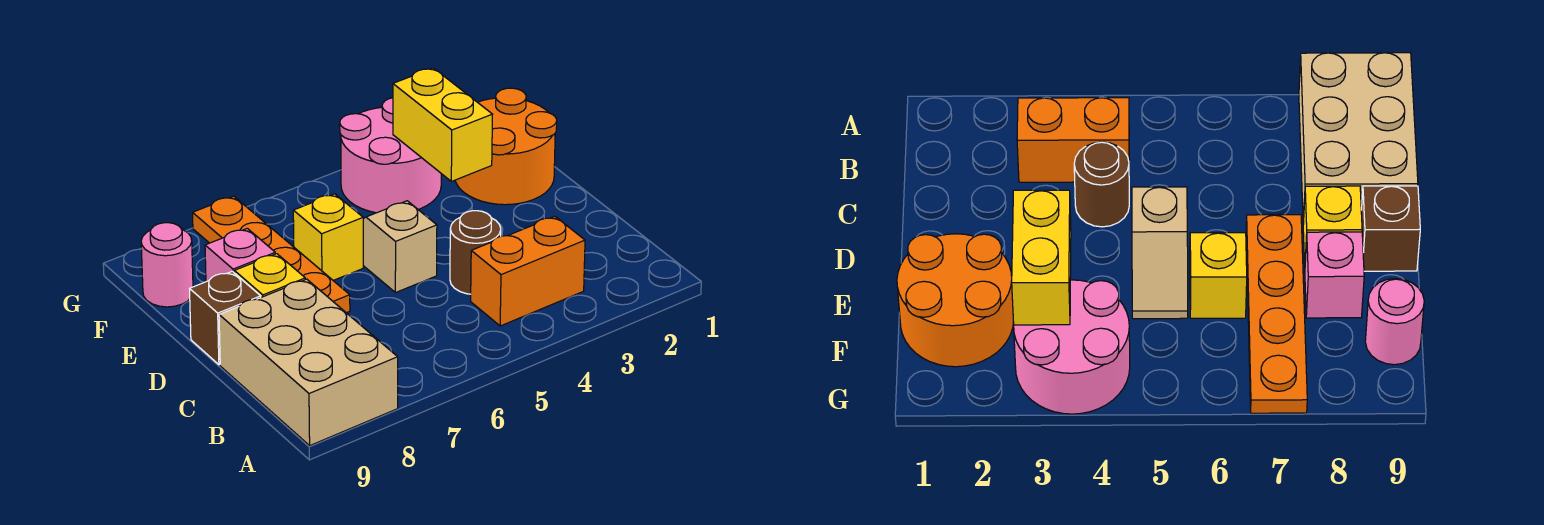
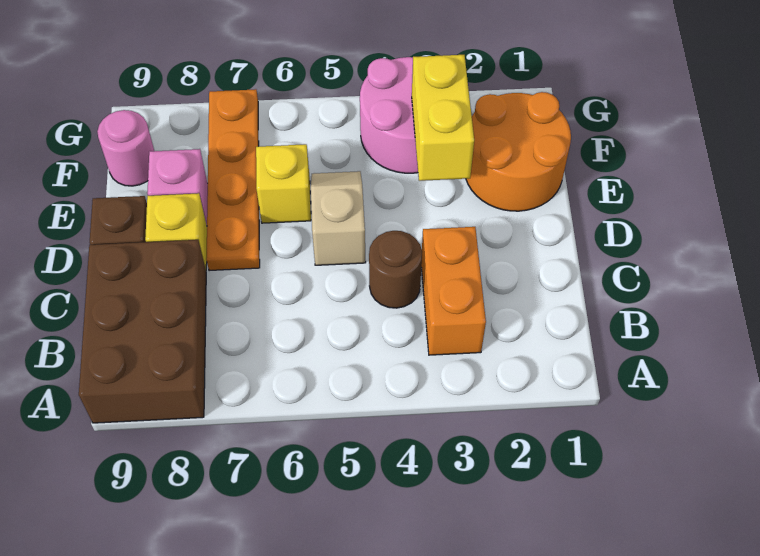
tan brick A8:C9 level 1 -> brown brick A8:C9 level 1
orange brick B3:B4 level 1 -> orange brick B3:C3 level 1

